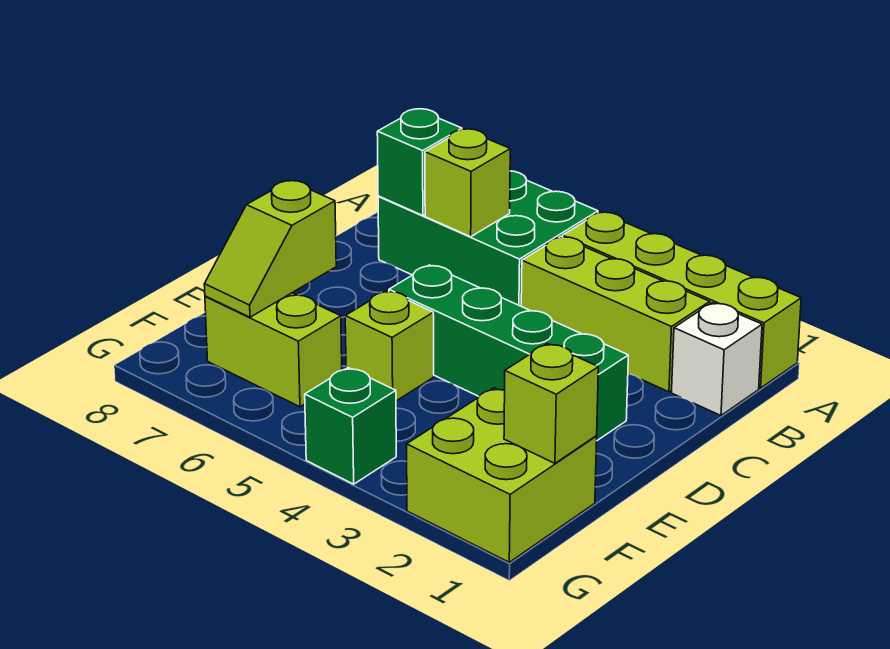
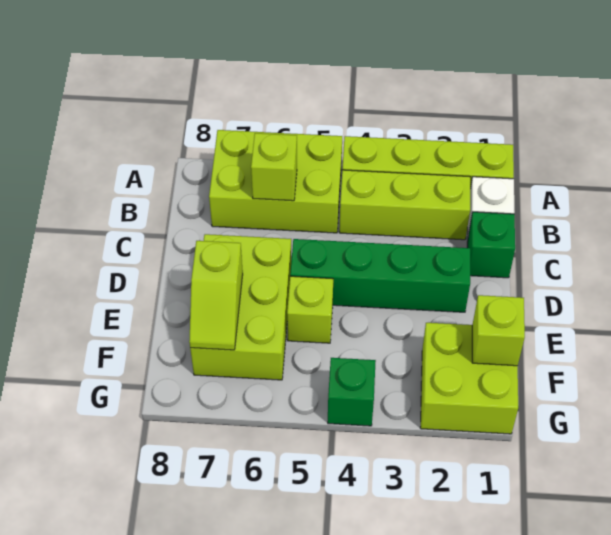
green brick A5:B7 level 1 -> lime brick A5:B7 level 1
green brick B7 level 2 -> green brick C1 level 1
lime brick F6:F7 level 1 -> lime brick D6:F7 level 1

